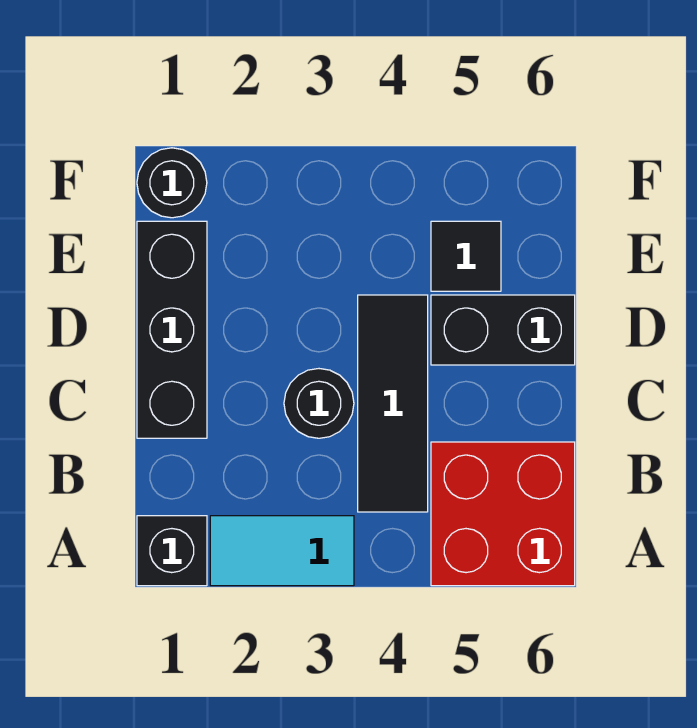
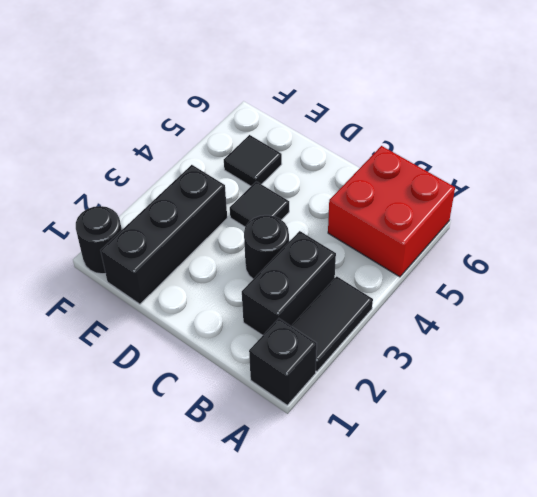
cyan tile A2:A3 level 1 -> black tile A2:A3 level 1
black tile B4:D4 level 1 -> black tile D4 level 1
black brick C1:E1 level 1 -> black brick E1:E3 level 1
black brick D5:D6 level 1 -> black brick B2:B3 level 1

